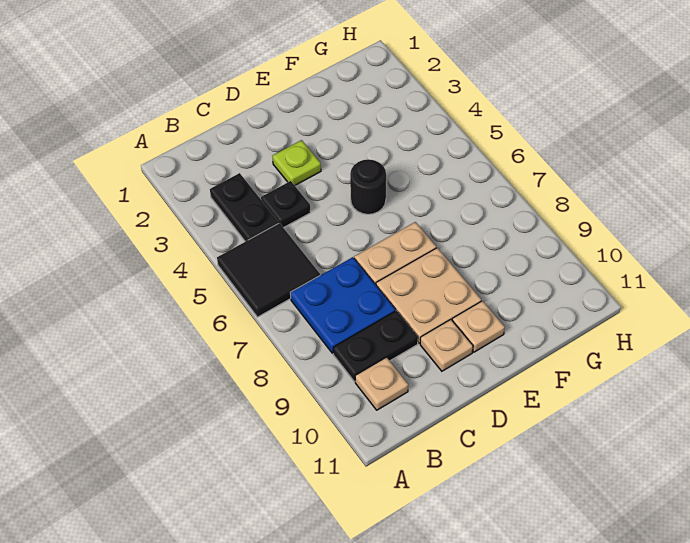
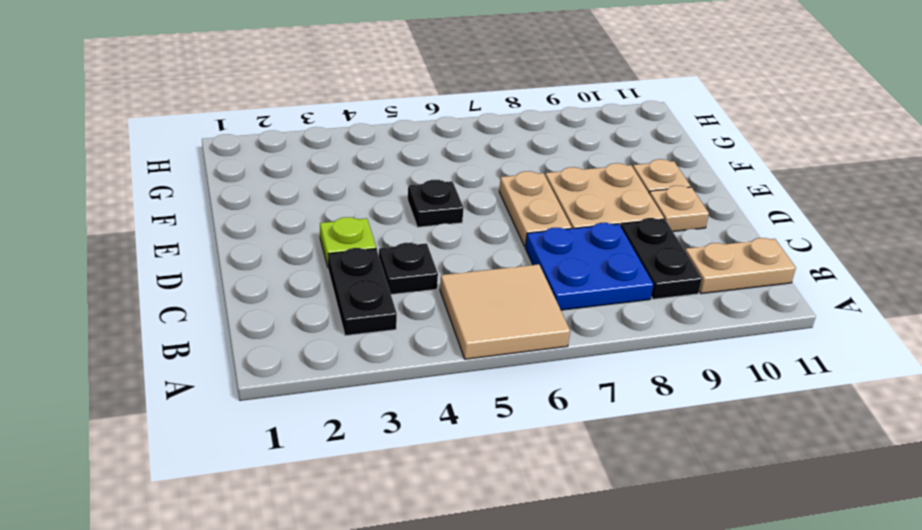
black tile A5:B6 level 1 -> tan tile A5:B6 level 1
black plate B3:B4 level 1 -> black plate B3:C3 level 1
tan plate B10 level 1 -> tan plate B10:B11 level 1
black round brick E5 level 1 -> black plate E5 level 1

